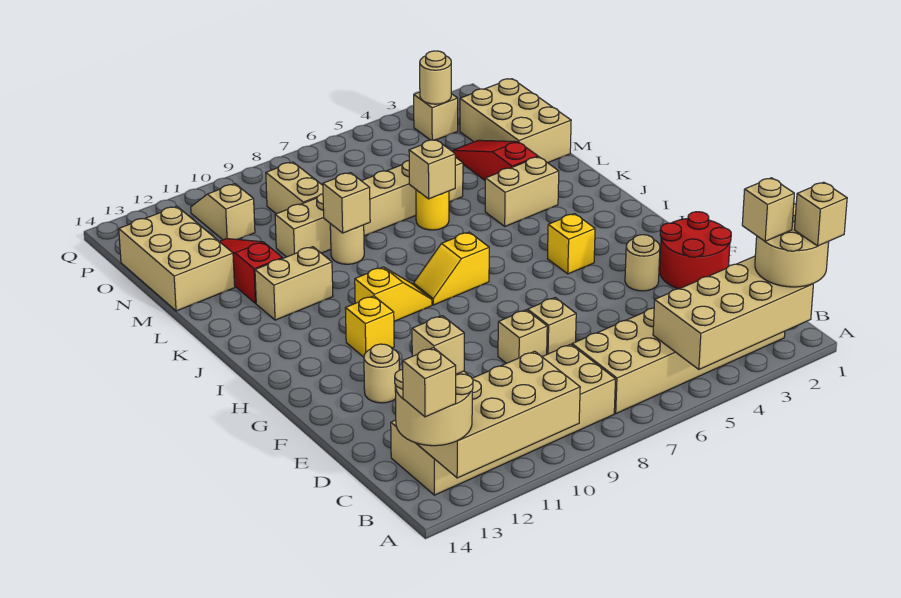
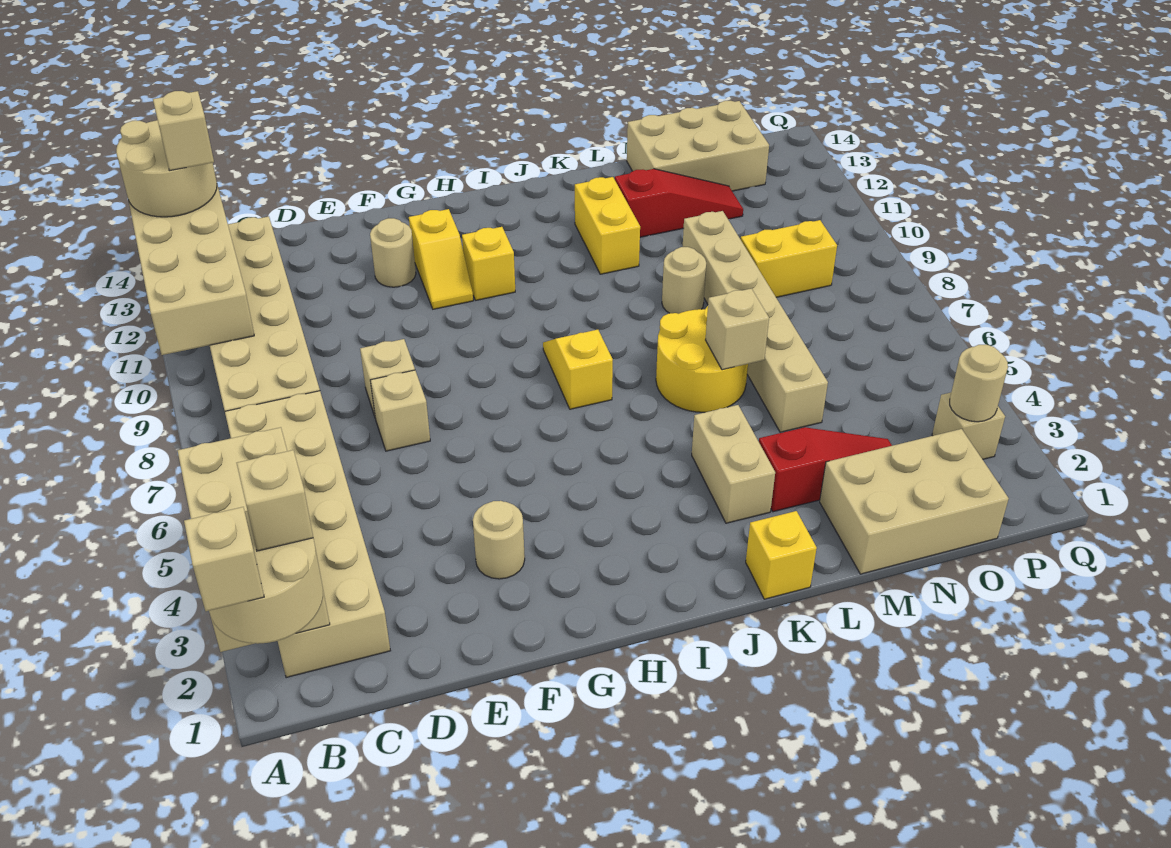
tan brick A14 level 4 -> none
red round brick E1:F2 level 1 -> none
yellow brick H4 level 1 -> yellow brick K1 level 1
yellow slope I9:I10 level 1 top 10 -> yellow slope G11:G12 level 1 top 12
tan brick K11:K12 level 1 -> yellow brick K11:K12 level 1
yellow round brick L6 level 1 -> yellow round brick K6:L7 level 1
tan brick L9 level 2 -> none
tan brick N9:O9 level 1 -> yellow brick N9:O9 level 1
tan slope O11:P11 level 1 top O -> none

